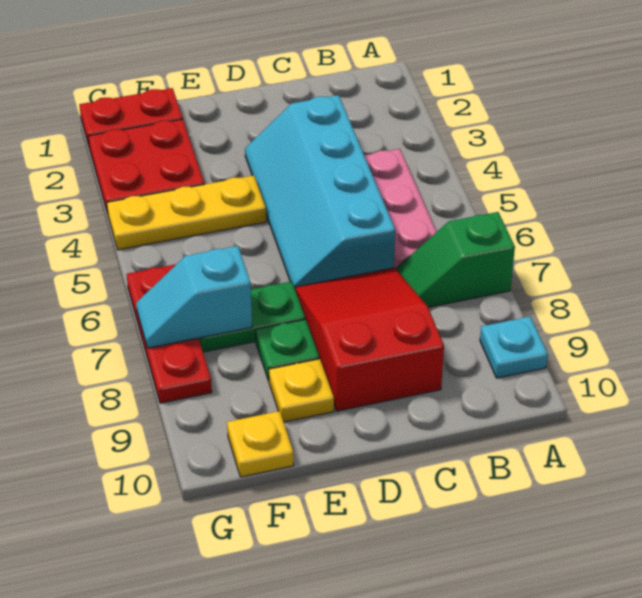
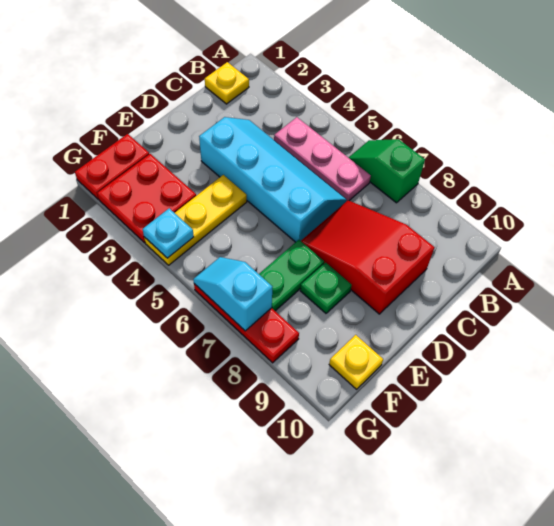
green slope A7:B7 level 1 top A -> green slope A6:A7 level 1 top 7
cyan plate A9 level 1 -> cyan plate G4 level 2
cyan slope C3:D6 level 1 top C -> cyan slope C3:D6 level 1 top D
yellow plate E9 level 1 -> yellow plate B1 level 1
cyan slope F7:G7 level 2 top F -> cyan slope G6:G7 level 2 top 7

